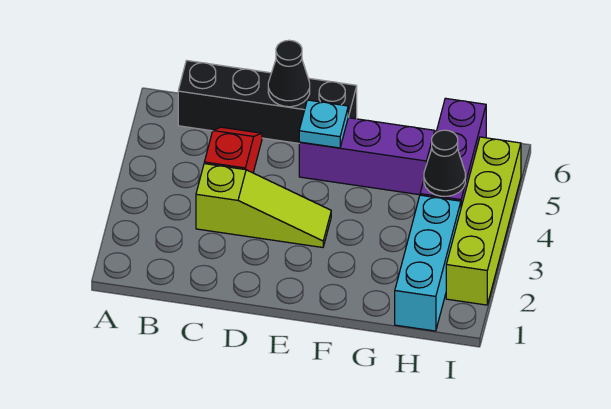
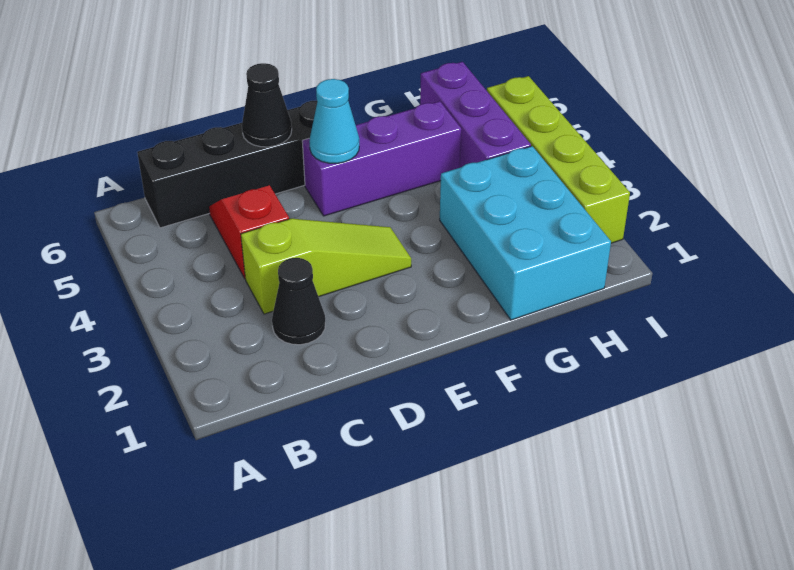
cyan plate E5 level 2 -> cyan cone E5 level 2
cyan brick H1:H3 level 1 -> cyan brick G1:H3 level 1
black cone H4 level 2 -> black cone C2 level 1

